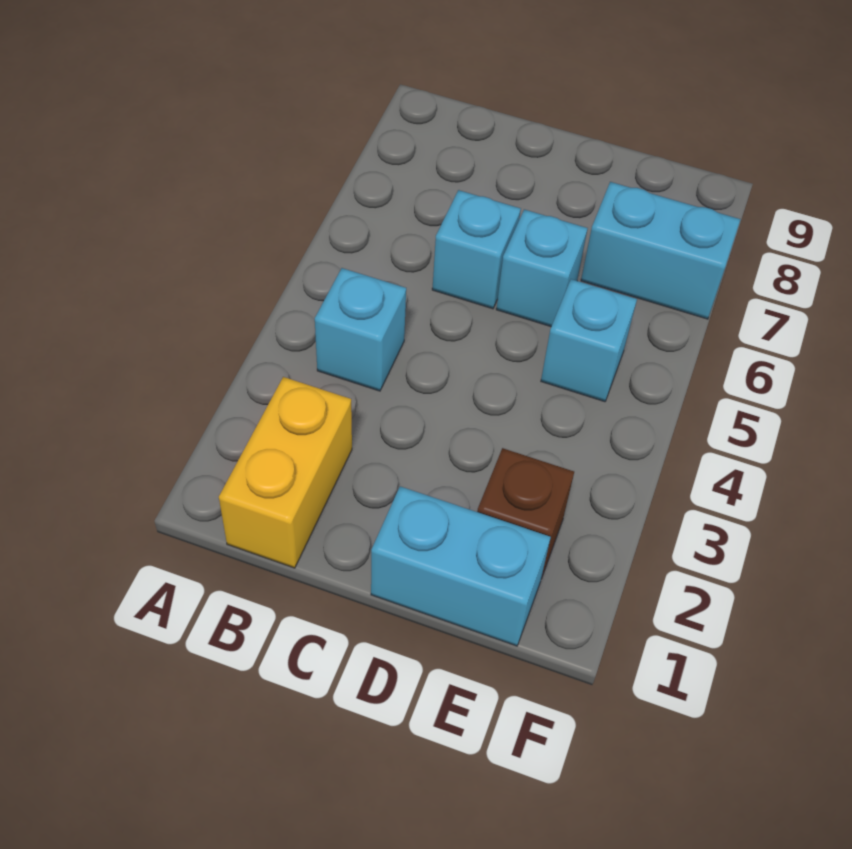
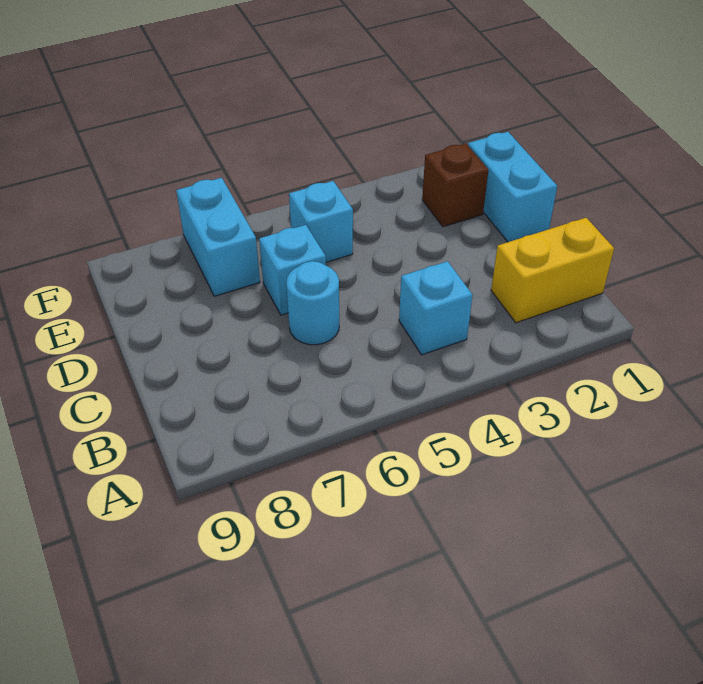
cyan brick C6 level 1 -> cyan round brick C6 level 1

